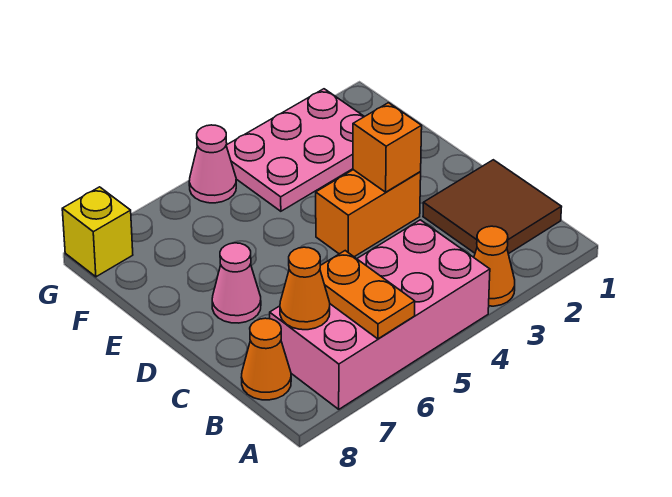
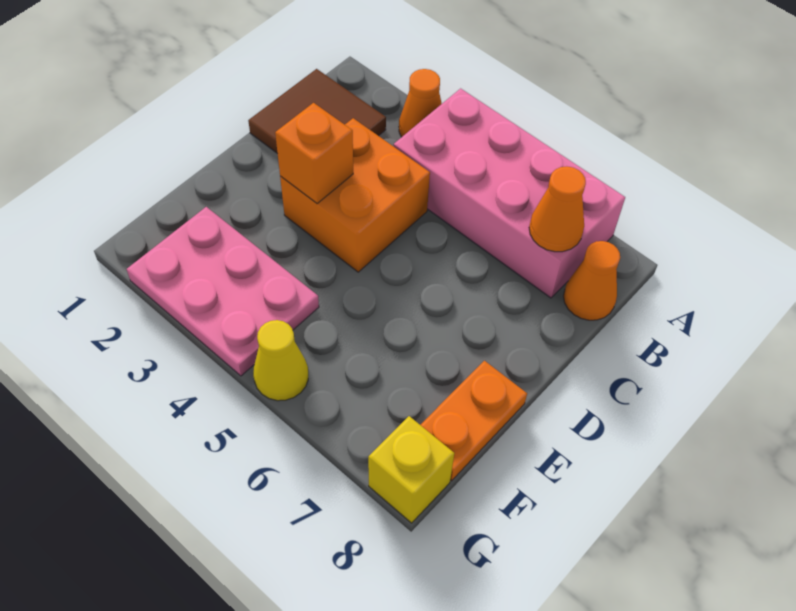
orange plate A6:B6 level 2 -> orange plate E8:F8 level 1
orange brick D3:D4 level 1 -> orange brick C3:D4 level 1
pink cone D7 level 1 -> none
pink cone G5 level 1 -> yellow cone G5 level 1

